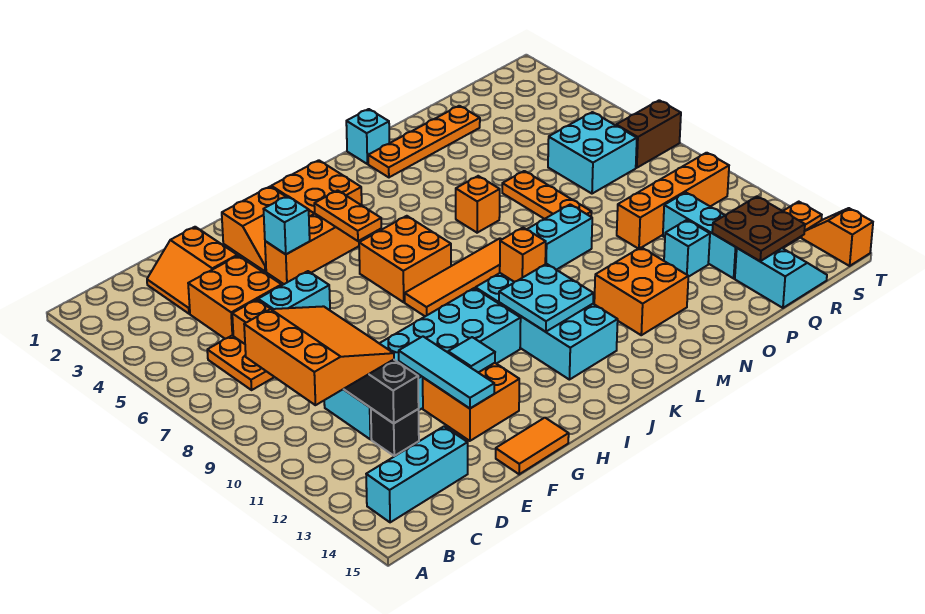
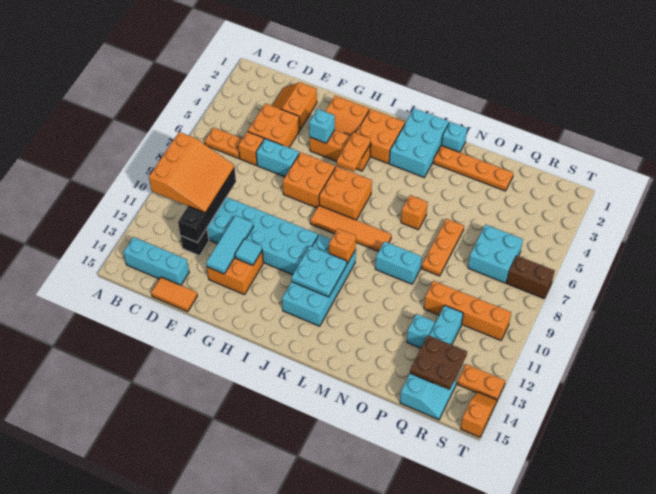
orange plate C6:C7 level 1 -> orange plate B6:C6 level 1
orange tile F15:G15 level 1 -> orange tile D15:E15 level 1
none -> cyan brick K1:L3 level 1
orange brick M12:N13 level 1 -> orange brick G6:H7 level 1

